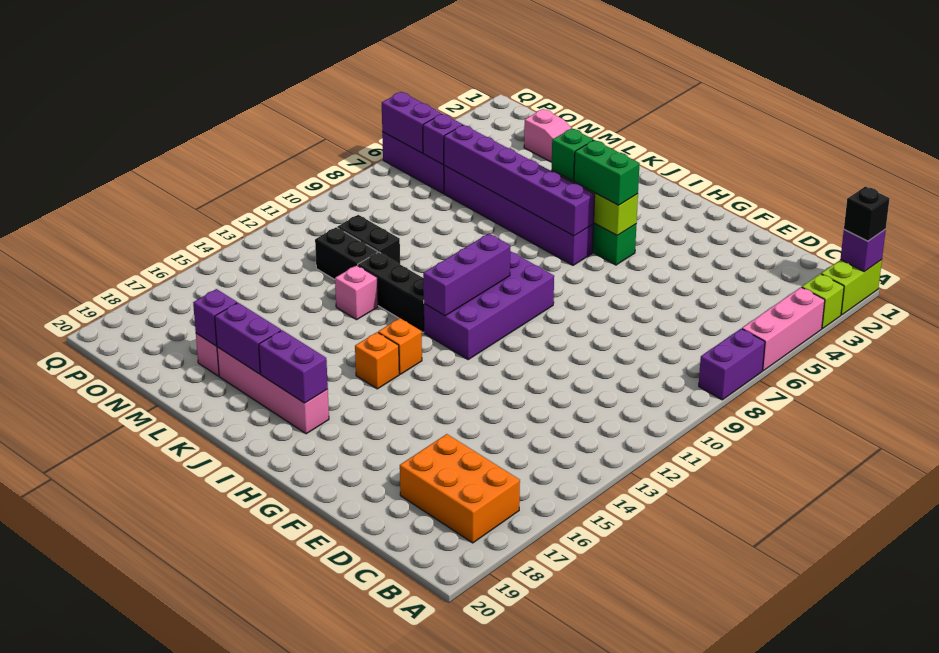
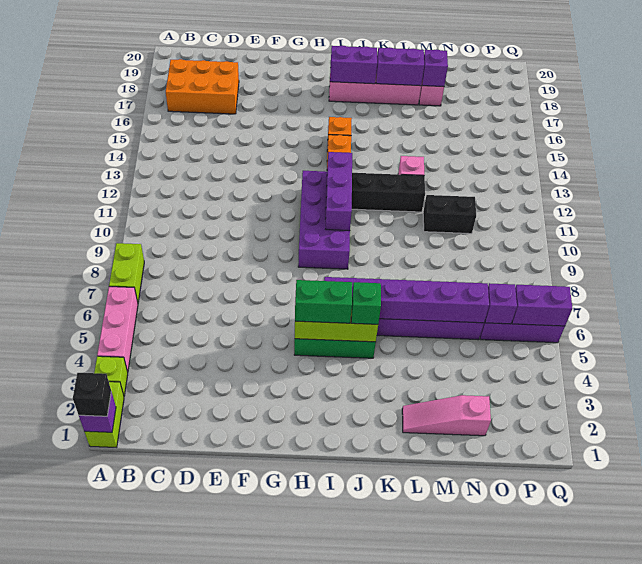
purple brick A7:A8 level 1 -> lime brick A7:A8 level 1
black brick M12:N12 level 1 -> none

